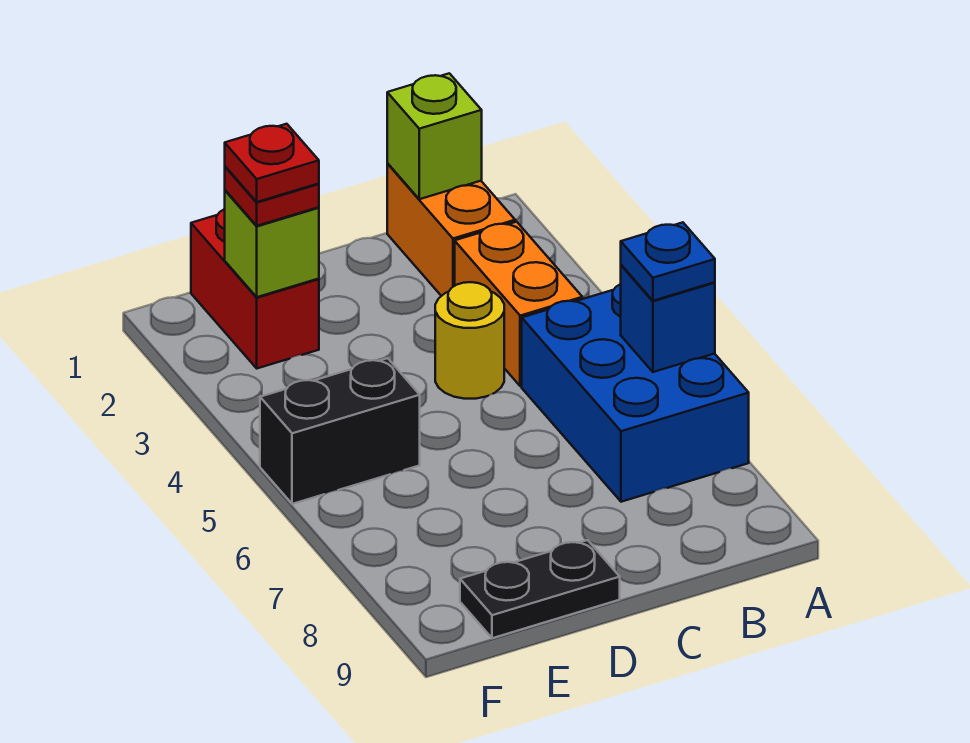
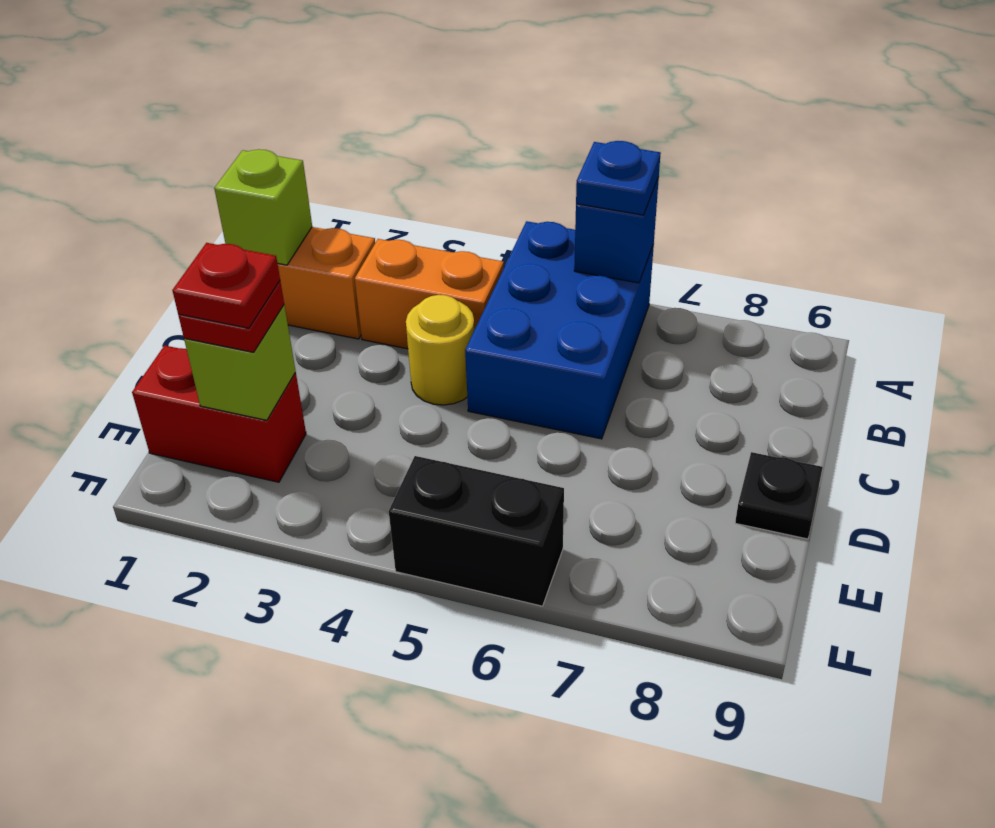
blue brick A5:B7 level 1 -> blue brick A5:C6 level 1
black plate D9:E9 level 1 -> black plate D9 level 1
black brick E5:F5 level 1 -> black brick F5:F6 level 1

